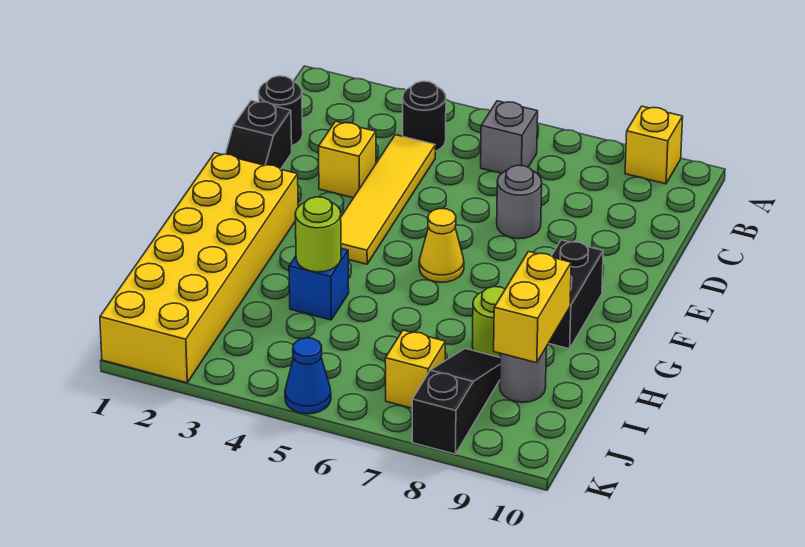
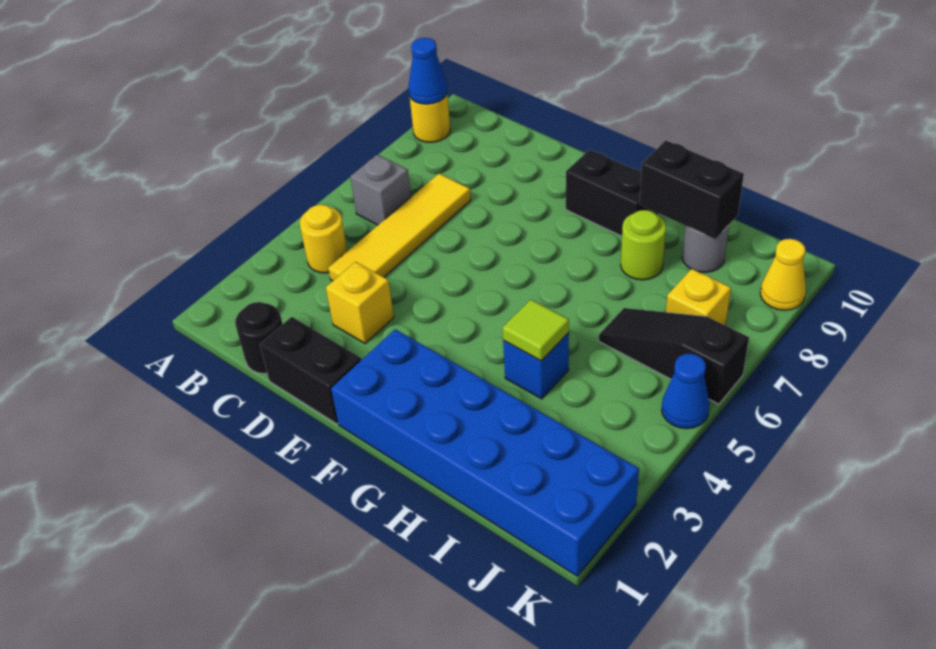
yellow brick A9 level 1 -> yellow round brick A9 level 1
none -> blue cone A9 level 2
black round brick B4 level 1 -> yellow round brick B4 level 1
yellow tile C4:F4 level 1 -> yellow tile C4:C7 level 1
black slope D1:E1 level 1 top D -> black brick D1:E1 level 1
grey round brick D7 level 1 -> none
yellow brick F1:K2 level 1 -> blue brick F1:K2 level 1
yellow cone F6 level 1 -> yellow cone K9 level 1
lime round brick H4 level 2 -> lime tile H4 level 2
yellow brick H9:I9 level 2 -> black brick H9:I9 level 2
black slope I8:K8 level 1 top K -> black slope I6:K6 level 1 top K

